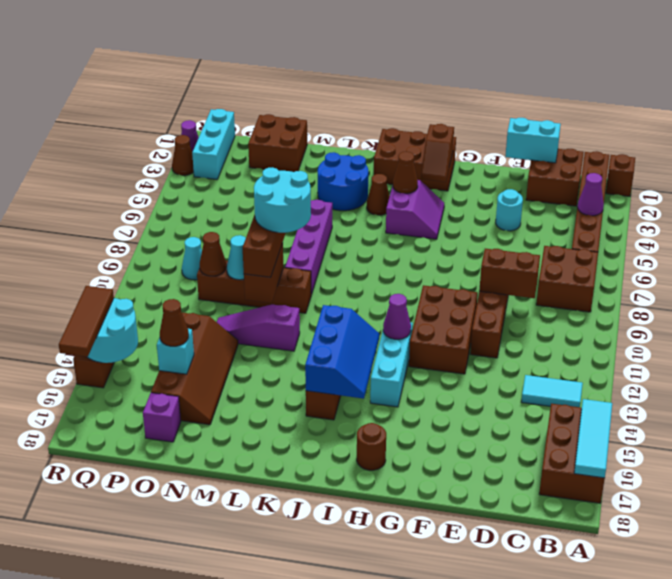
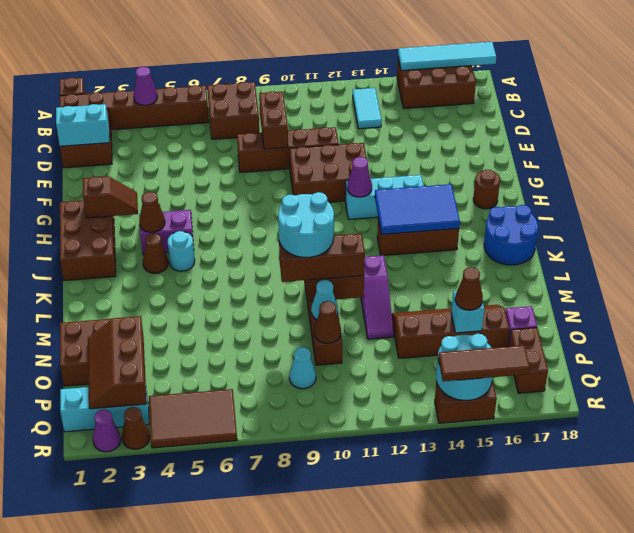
cyan tile A15:A17 level 2 -> cyan tile A15:A18 level 2
cyan brick D1:E1 level 2 -> cyan brick D1:D2 level 2
cyan round brick E4 level 1 -> cyan round brick J5 level 1
blue slope I13:J15 level 2 top J -> blue tile I13:J15 level 2
blue round brick K3:L4 level 1 -> blue round brick J17:K18 level 1
purple brick L6:L9 level 1 -> none
none -> brown slope O2:Q3 level 2 top 3
none -> brown brick P17:Q17 level 1
none -> brown tile Q4:R6 level 1

